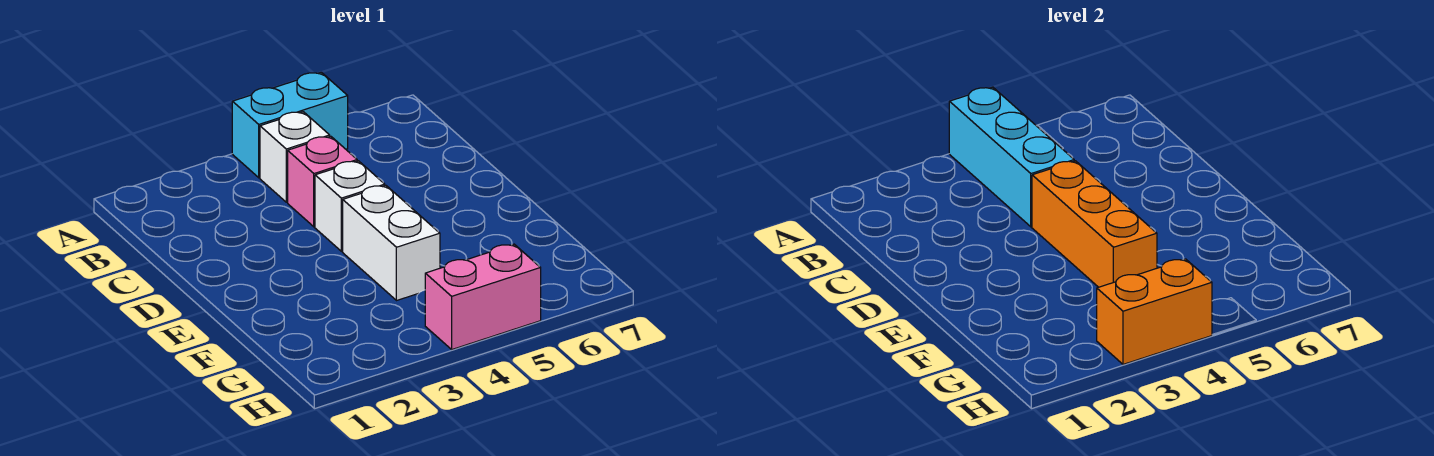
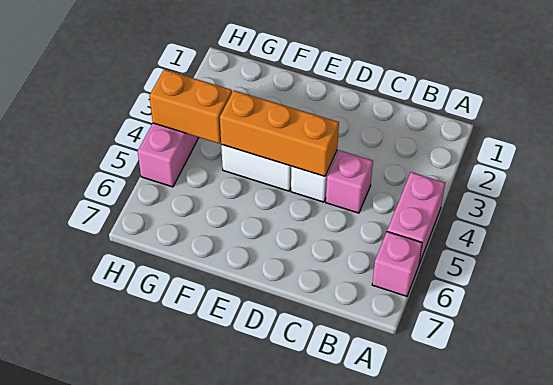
cyan brick A4:A5 level 1 -> pink brick A4:A5 level 1
cyan brick A4:C4 level 2 -> none
none -> pink brick A6 level 1
white brick B4 level 1 -> none
orange brick H3:H4 level 2 -> orange brick G4:H4 level 2

